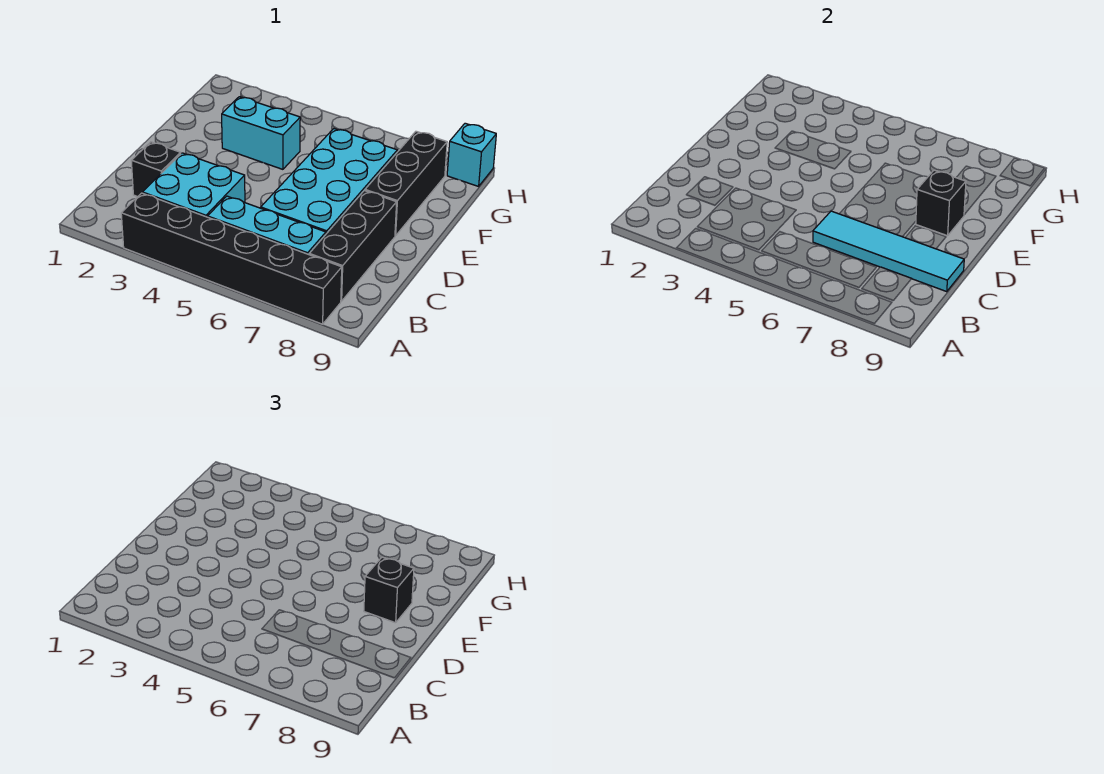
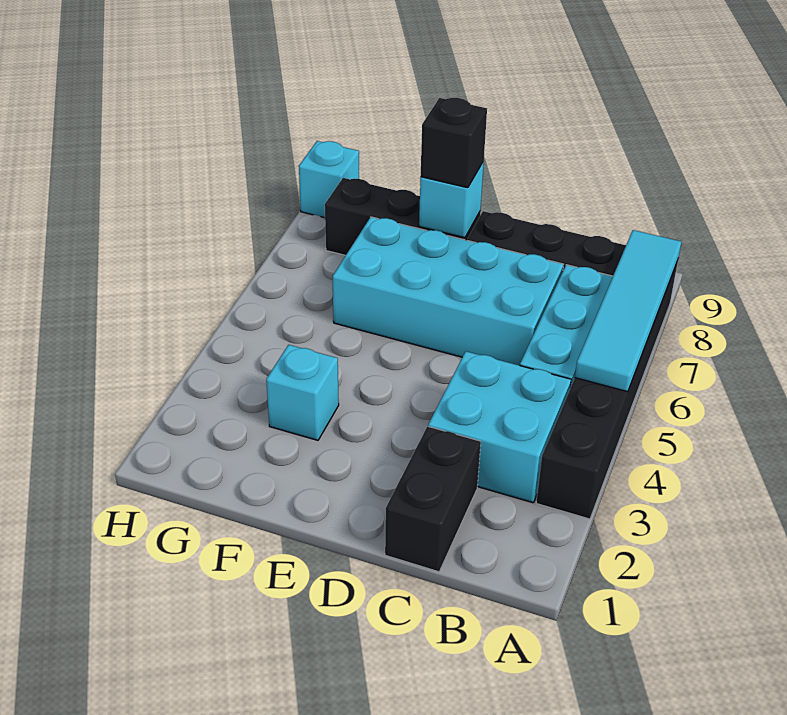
black brick C2 level 1 -> black brick C1:C2 level 1
cyan tile C6:C9 level 2 -> cyan tile A5:A8 level 2
black brick E8 level 2 -> cyan brick E8 level 2
cyan brick F3:F4 level 1 -> cyan brick F3 level 1

